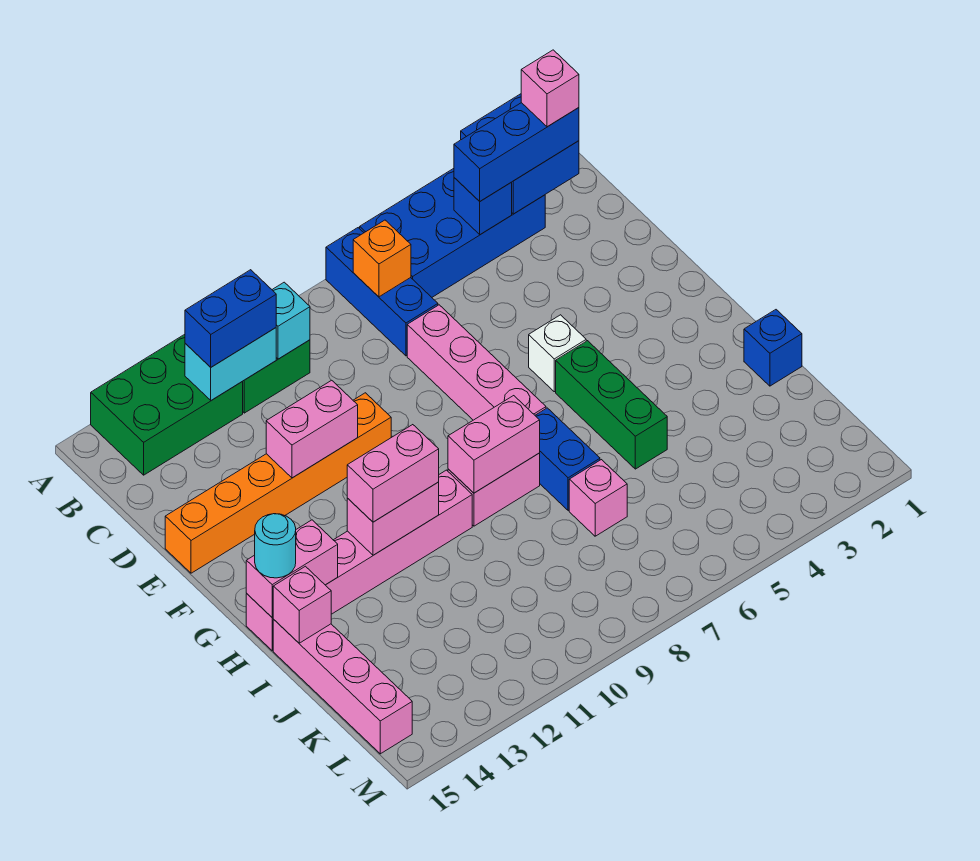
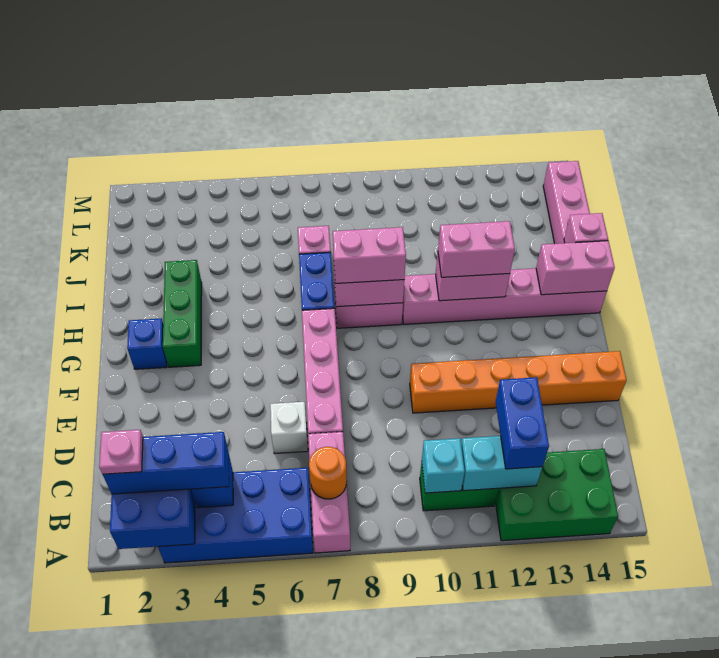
blue brick A7:C7 level 1 -> pink brick A7:C7 level 1
pink brick B2 level 4 -> pink plate B2 level 4
orange brick B7 level 2 -> orange round brick B7 level 2
blue brick B11:B12 level 3 -> blue brick B12:C12 level 3
pink brick E11:E12 level 2 -> pink brick H8:H9 level 3
white brick F5 level 1 -> white brick D6 level 1
green brick G5:I5 level 1 -> green brick G3:I3 level 1
cyan round brick H15 level 3 -> none
blue brick I1 level 1 -> blue brick G2 level 1

